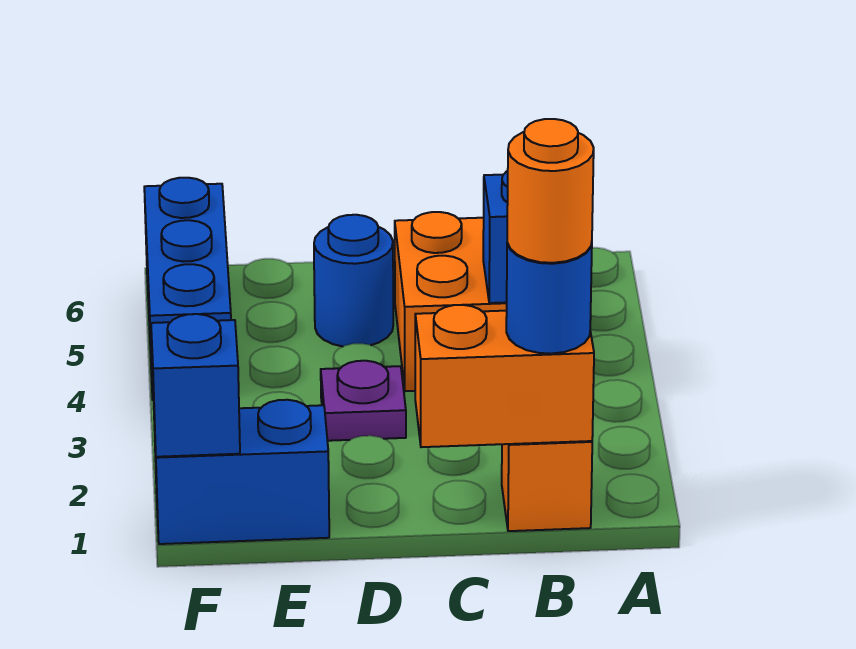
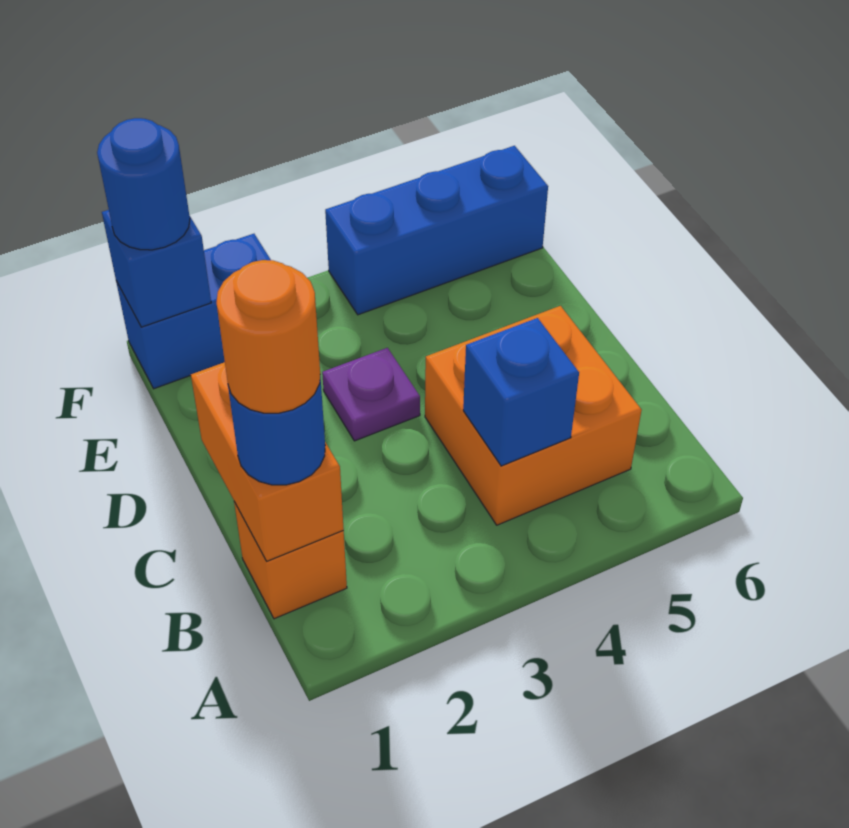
blue round brick D5 level 1 -> blue round brick F1 level 3
blue brick E1:F1 level 1 -> blue brick F1:F2 level 1

